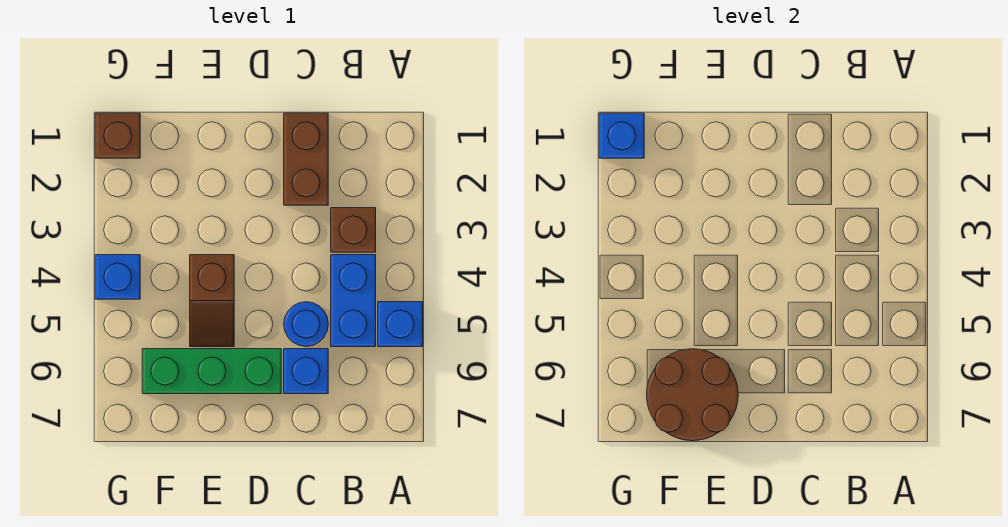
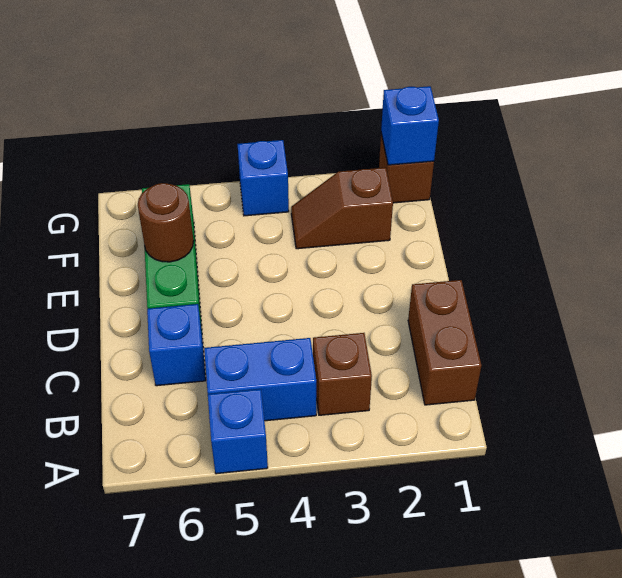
brown brick C1:C2 level 1 -> brown brick B1:C1 level 1
blue round brick C5 level 1 -> none
brown slope E4:E5 level 1 top 4 -> brown slope F2:F3 level 1 top 2
brown round brick E6:F7 level 2 -> brown round brick E6 level 2

